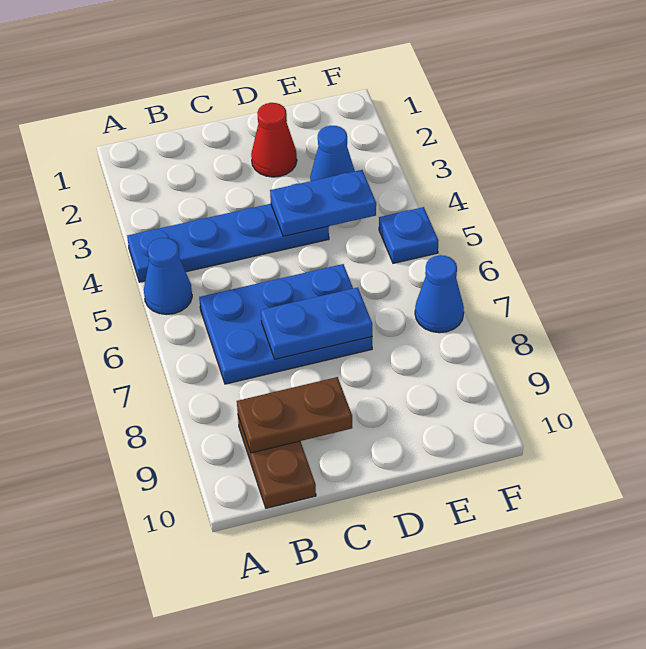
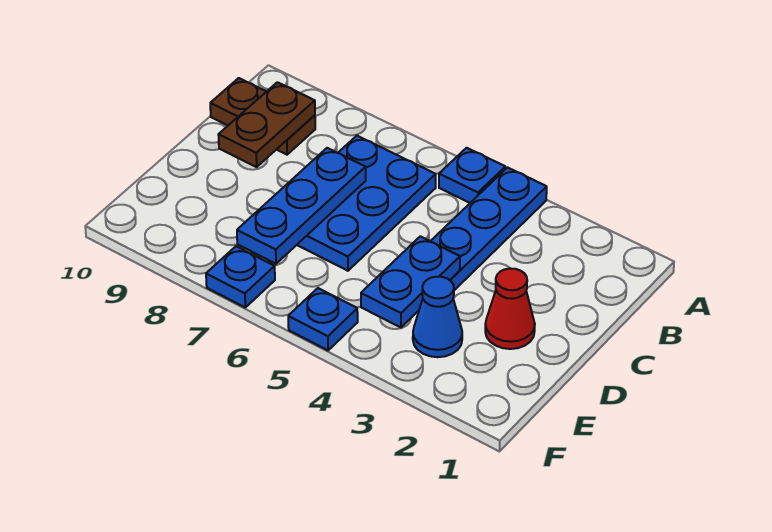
blue cone A5 level 1 -> blue plate A5 level 1
blue plate C7:D7 level 2 -> blue plate C7:E7 level 2
blue cone F7 level 1 -> blue plate F7 level 1

